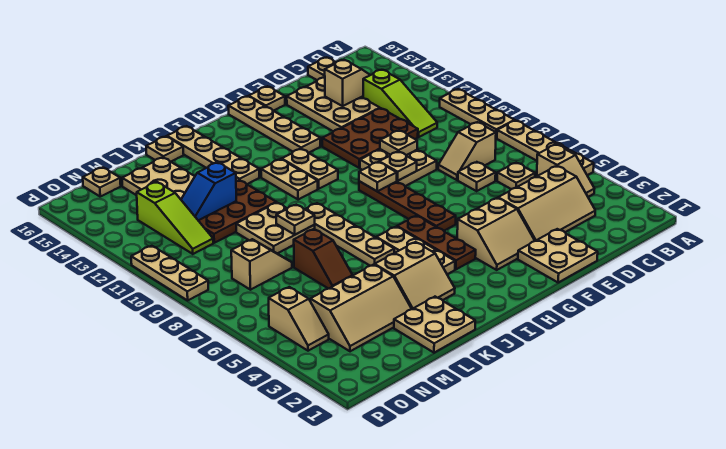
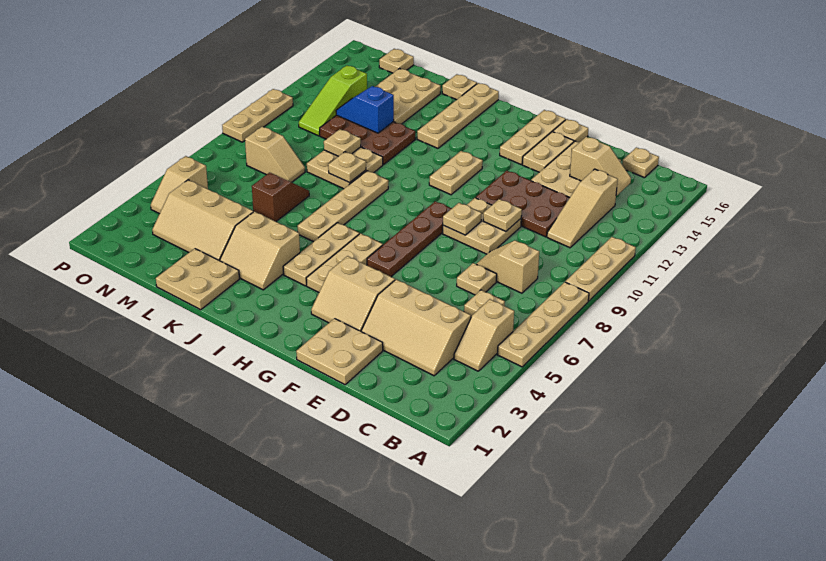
lime slope C11:C13 level 1 top 13 -> tan slope C11:C13 level 1 top 13
tan plate G9 level 2 -> tan plate L10 level 2
tan plate G13:G16 level 1 -> tan plate G14:G16 level 1
brown plate H4:H6 level 1 -> tan plate H4:H6 level 1
tan plate I11:I12 level 1 -> tan plate F14:F15 level 1
brown slope L6:L7 level 1 top 7 -> brown slope L6:L7 level 1 top 6

